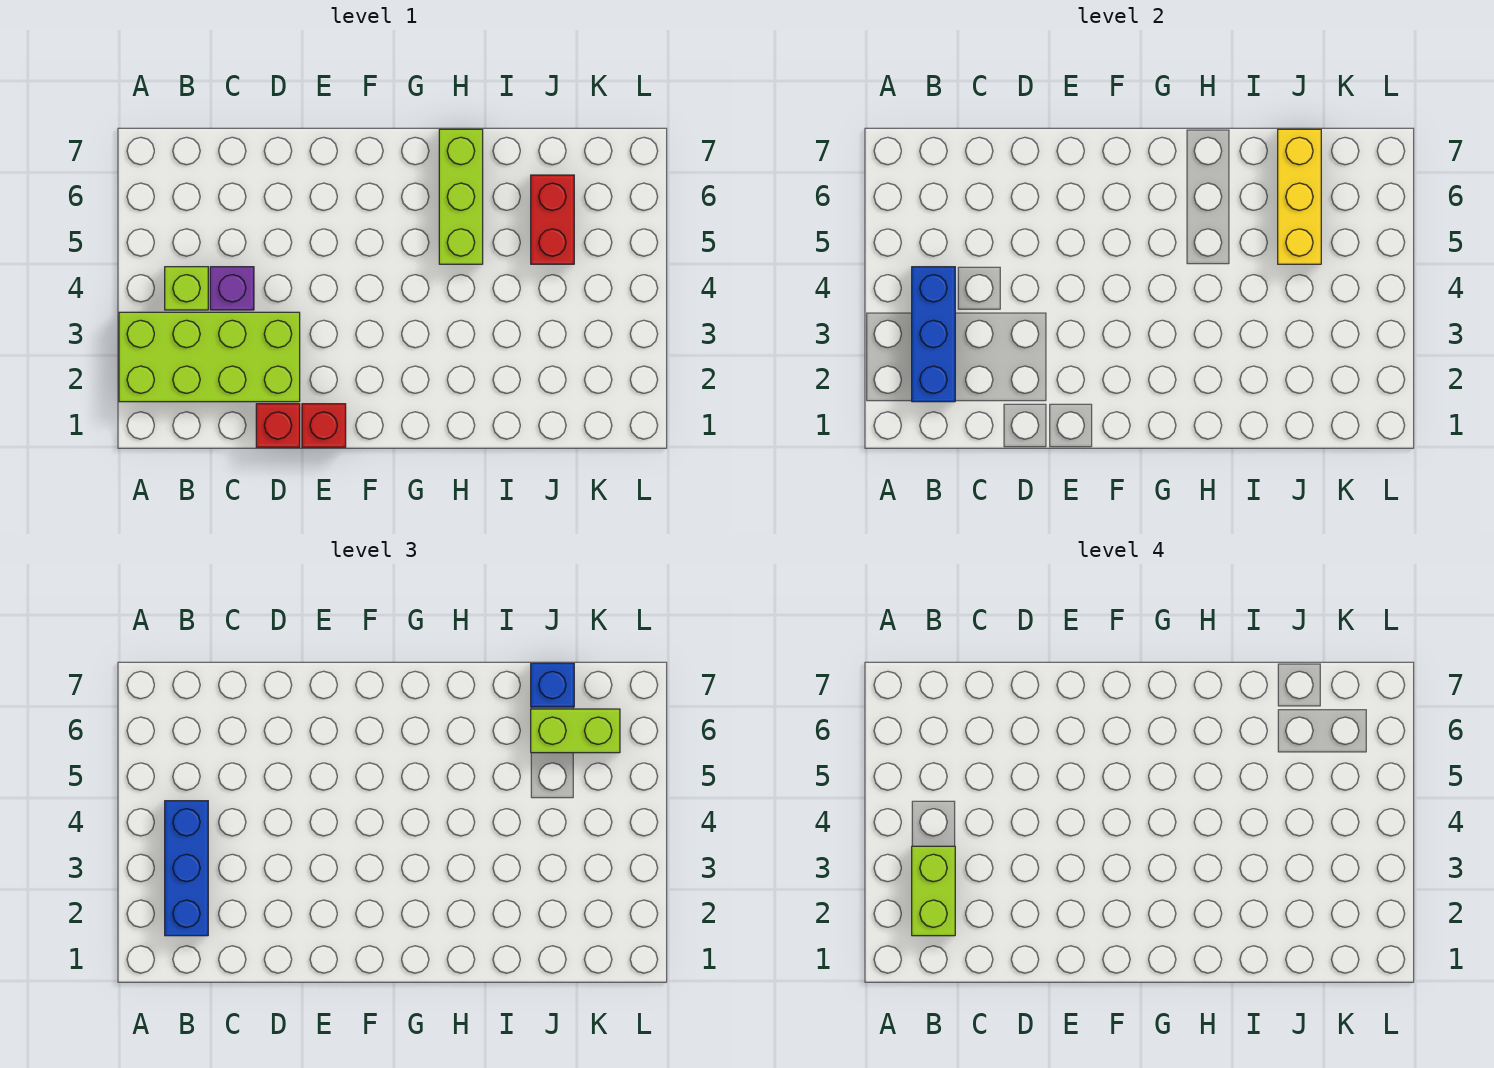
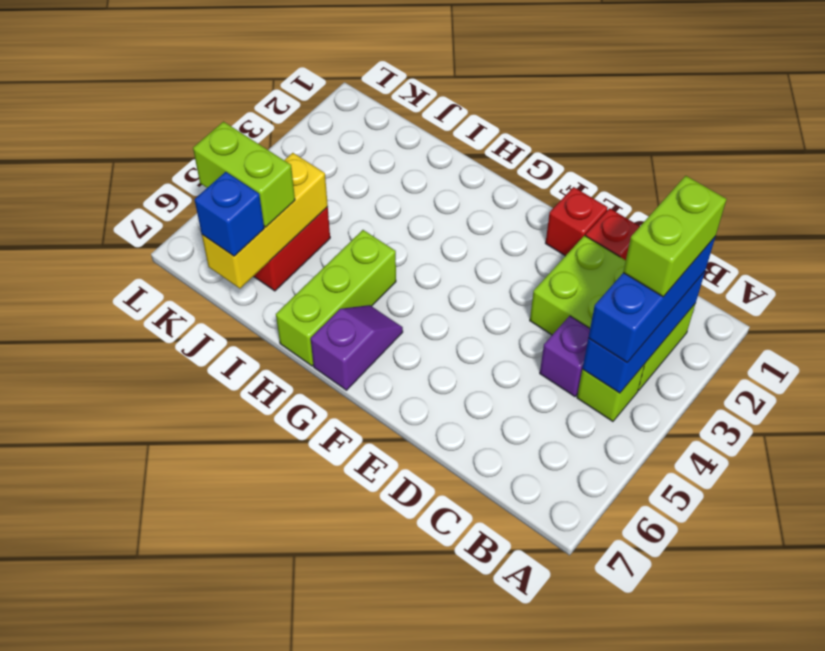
lime brick A2:D3 level 1 -> lime brick B2:D3 level 1
none -> purple slope G6:G7 level 1 top 7

